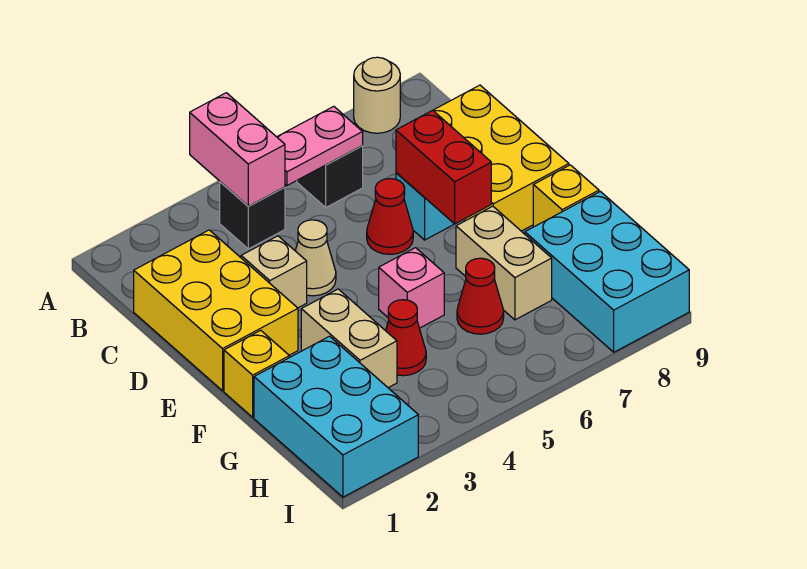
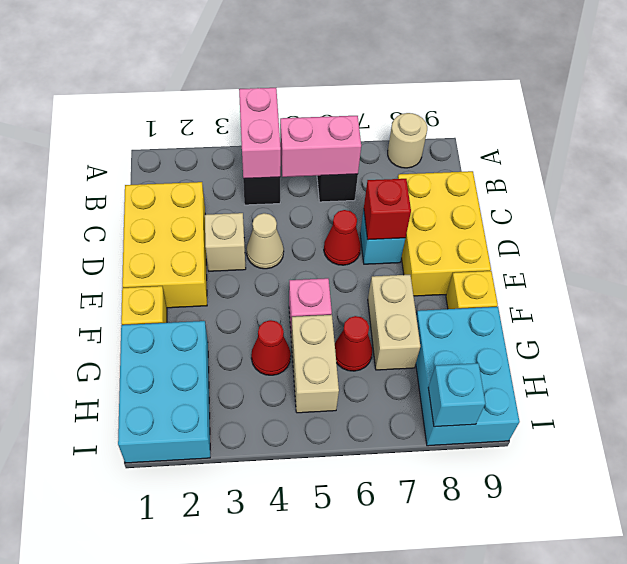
pink plate B5:B6 level 2 -> pink brick B5:B6 level 2
red brick D7:E7 level 2 -> red brick D7 level 2
tan brick F3:G3 level 1 -> tan brick G5:H5 level 1
none -> cyan brick I8 level 2

